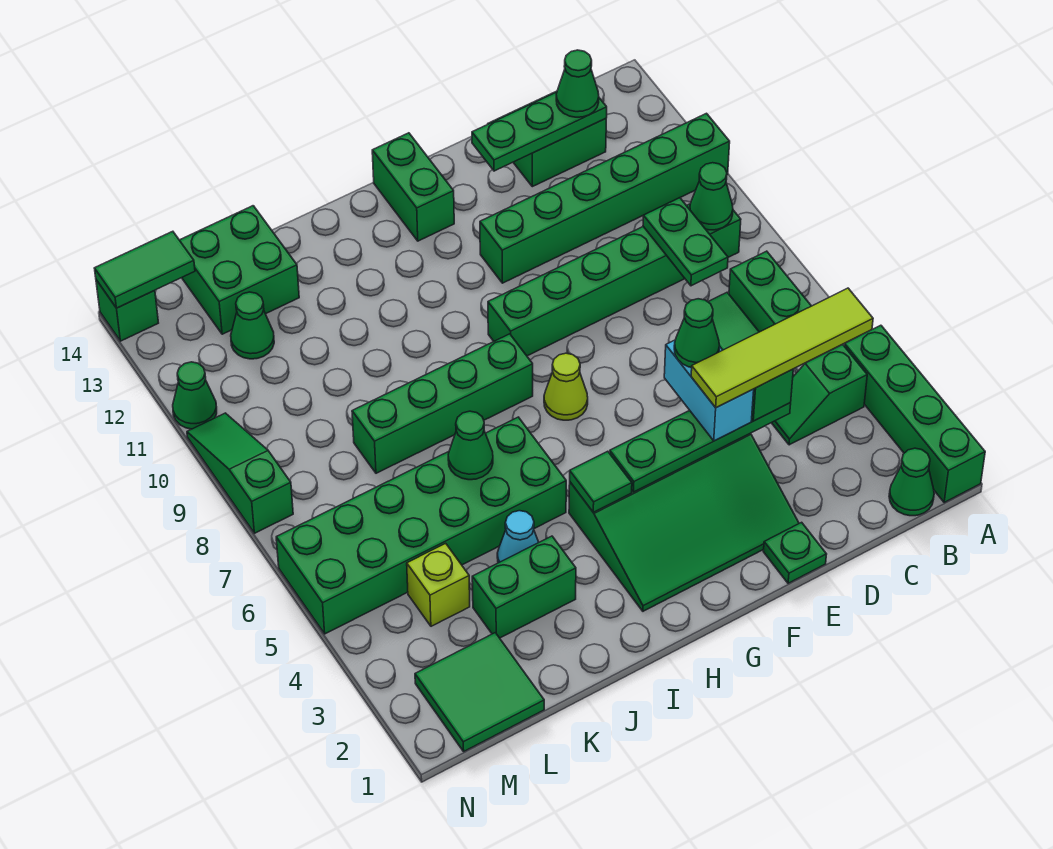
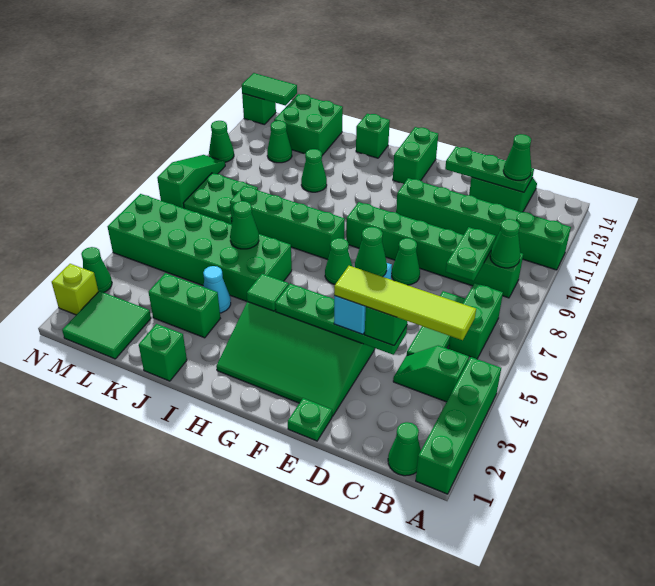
none -> green cone E8 level 1
lime cone G7 level 1 -> green cone G7 level 1
none -> green brick I14 level 1
none -> green brick J1 level 1
none -> green cone J11 level 1
lime brick L4 level 1 -> lime brick N2 level 1
none -> green plate L8:M9 level 1
none -> green cone N3 level 1

